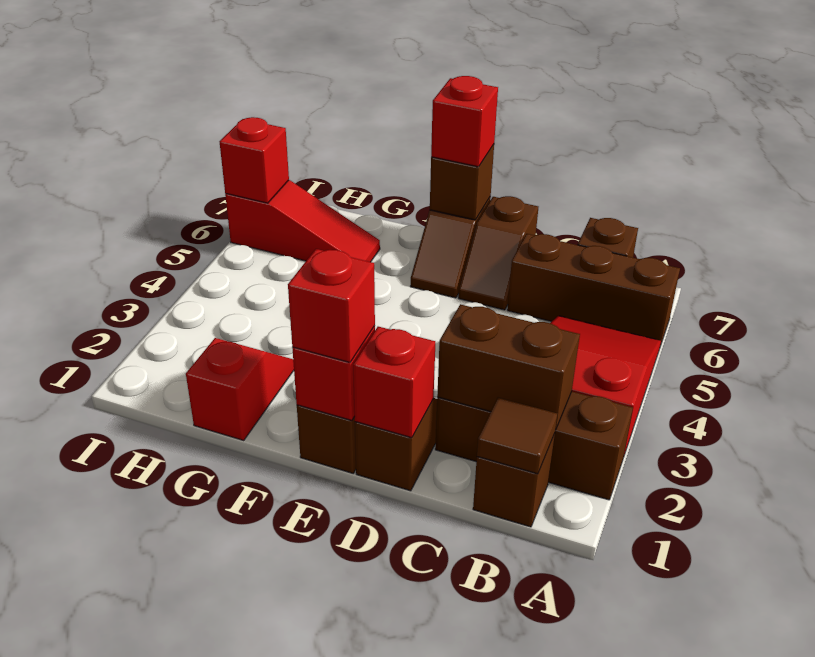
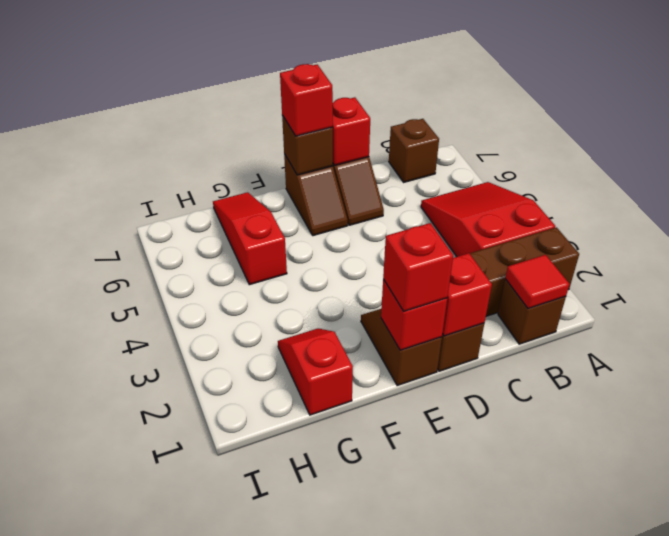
brown brick A6:C6 level 1 -> none
brown tile B1 level 2 -> red tile B1 level 2
brown brick B2:C2 level 2 -> none
red slope G6:I6 level 1 top I -> red slope G5:G7 level 1 top 5
red brick I6 level 2 -> red brick D7 level 2

